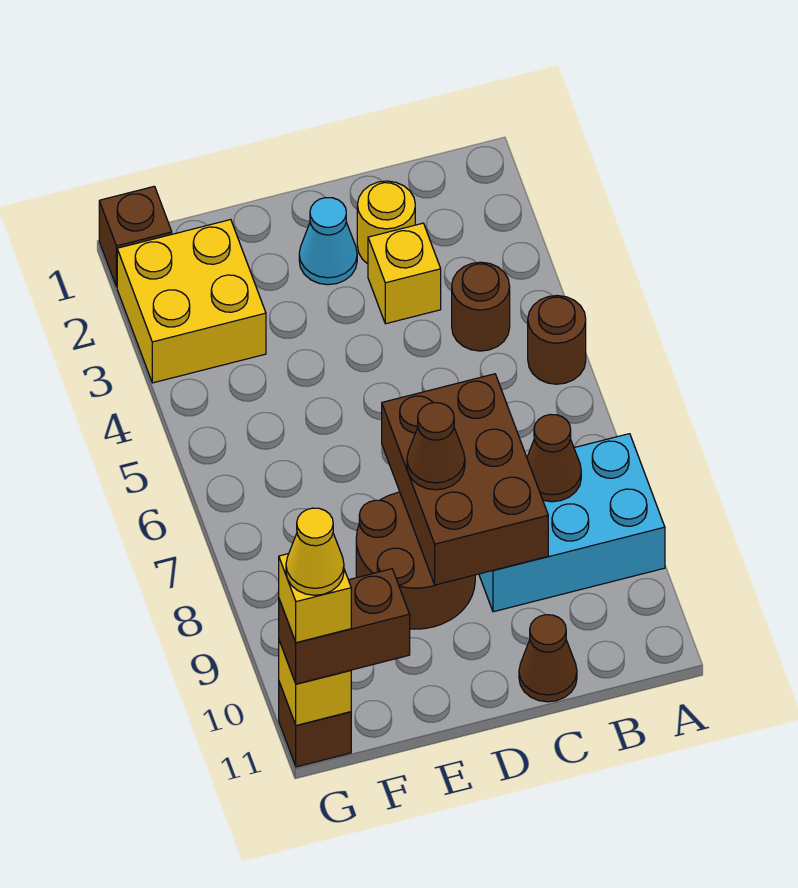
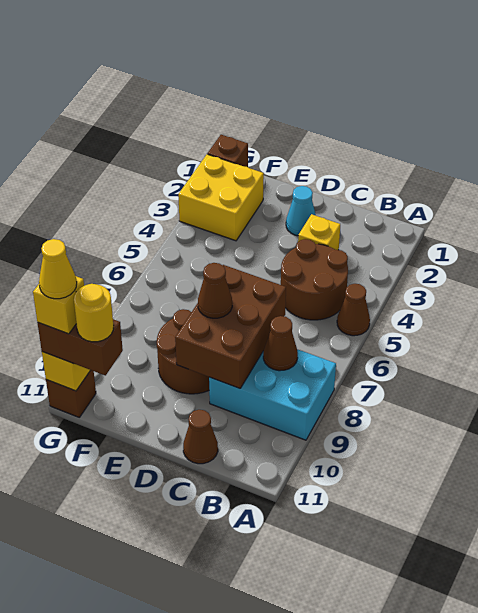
brown round brick A5 level 1 -> brown cone A5 level 1
brown round brick B4 level 1 -> brown round brick B4:C5 level 1
yellow round brick C2 level 1 -> yellow round brick F11 level 4

